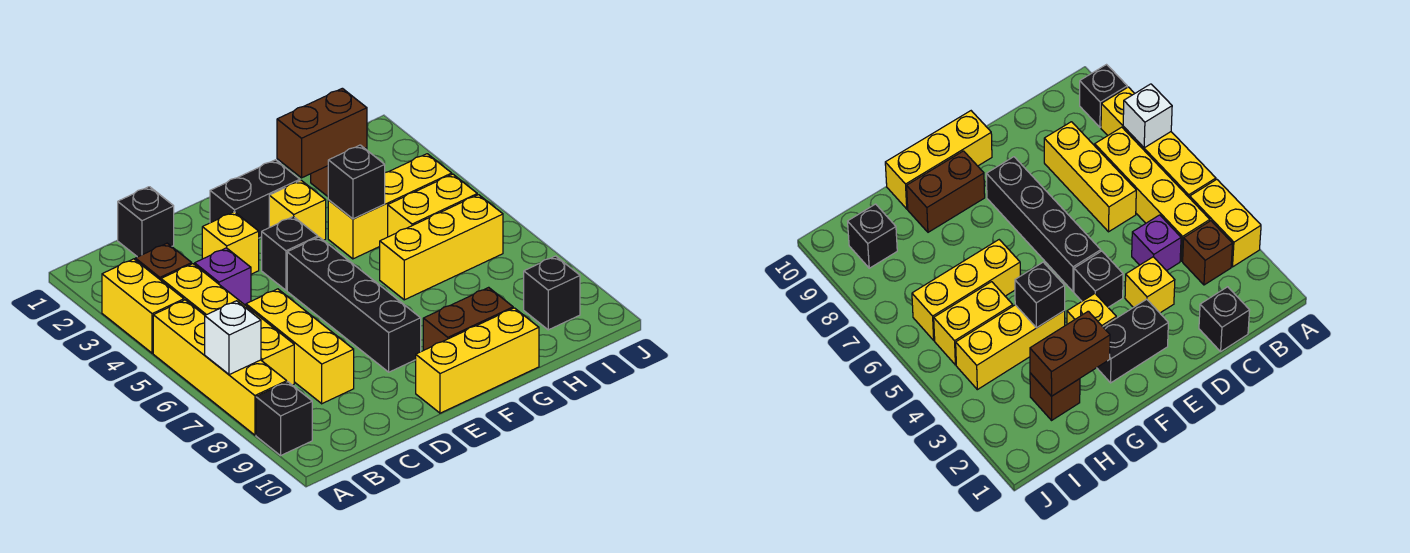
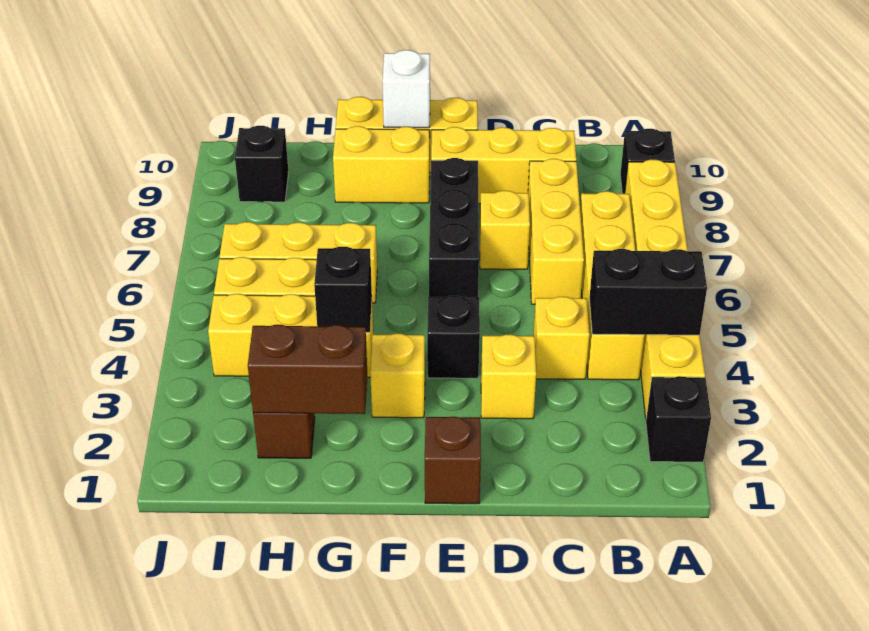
white brick A7 level 2 -> white brick F10 level 2
brown brick B3 level 1 -> brown brick E1 level 1
black brick C1 level 1 -> black brick A2 level 1
purple brick C4 level 1 -> yellow brick C4 level 1
none -> yellow brick C9:E9 level 1
none -> yellow brick D7 level 1
black brick E2:F2 level 1 -> black brick A4:B4 level 2
black brick E5:E8 level 1 -> black brick E6:E8 level 1
brown brick F9:G9 level 1 -> yellow brick F9:G9 level 1

